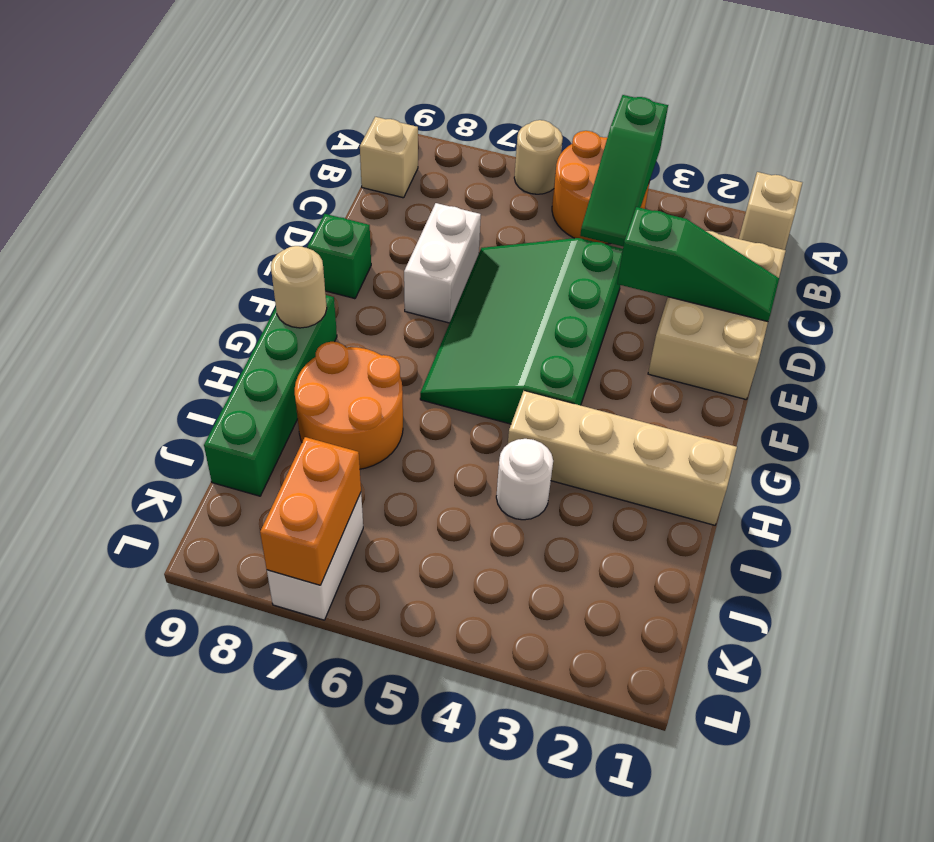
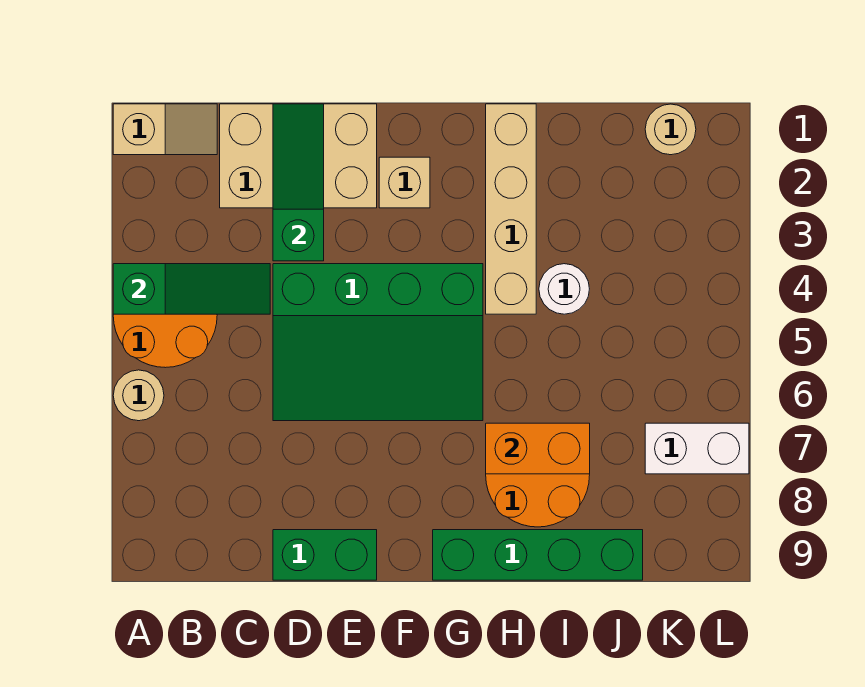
tan brick B9 level 1 -> tan brick F2 level 1
white brick D7:E7 level 1 -> none
green brick E9 level 1 -> green brick D9:E9 level 1
tan round brick G9 level 2 -> tan round brick K1 level 1
orange brick K7:L7 level 2 -> orange brick H7:I7 level 2

